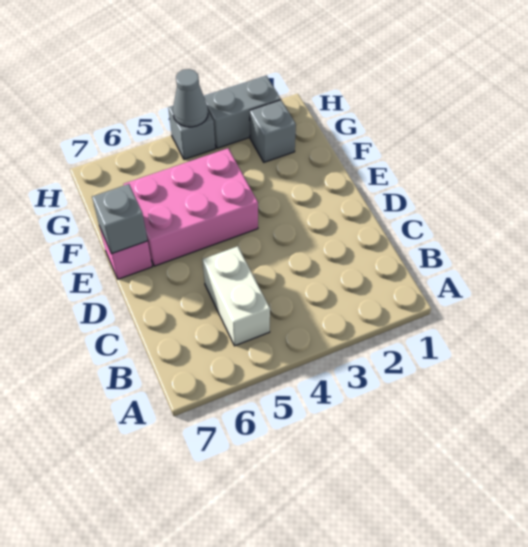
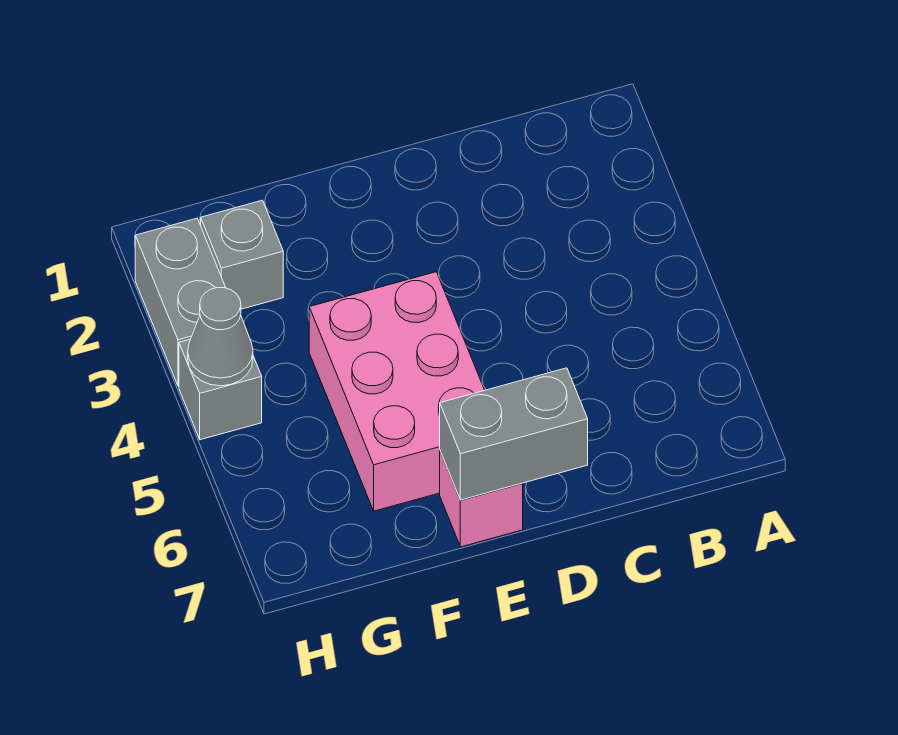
white brick B5:C5 level 1 -> none
grey brick E7 level 2 -> grey brick D7:E7 level 2

